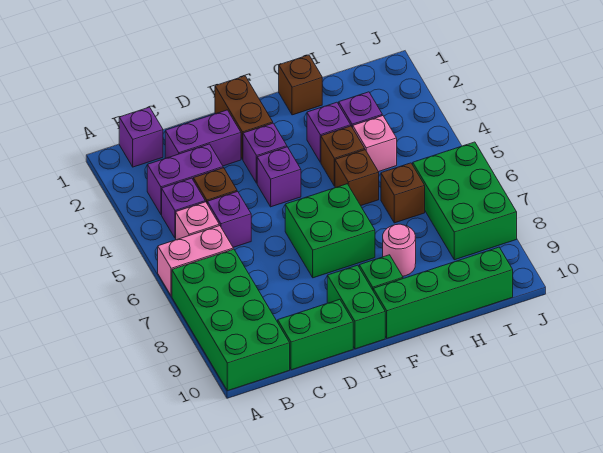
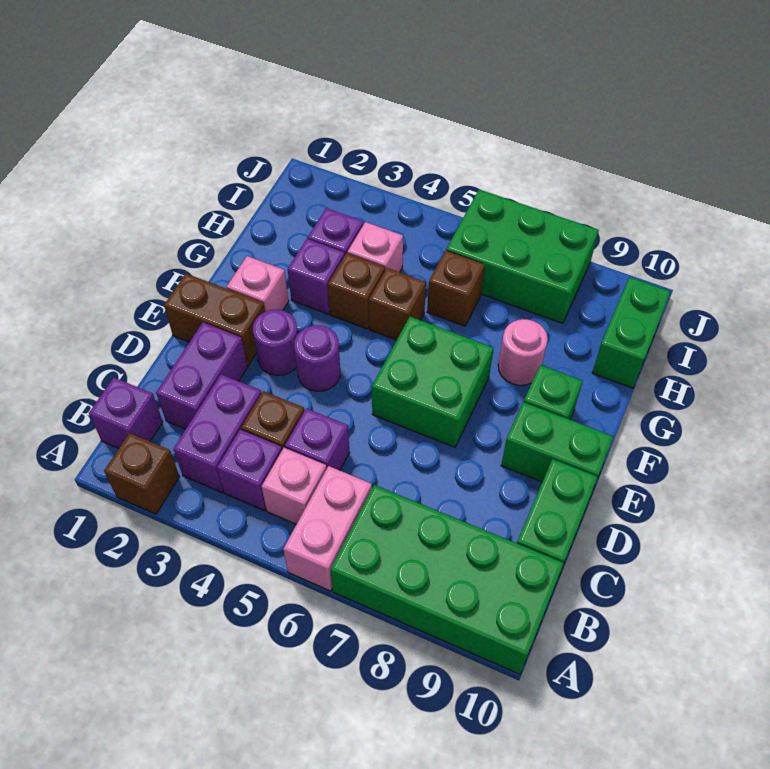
purple brick E3 level 1 -> purple round brick E3 level 1
purple brick E4 level 1 -> purple round brick E4 level 1
none -> pink brick F2 level 1
green brick F10:I10 level 1 -> green brick H10:I10 level 1
brown brick G1 level 1 -> brown brick A2 level 1

